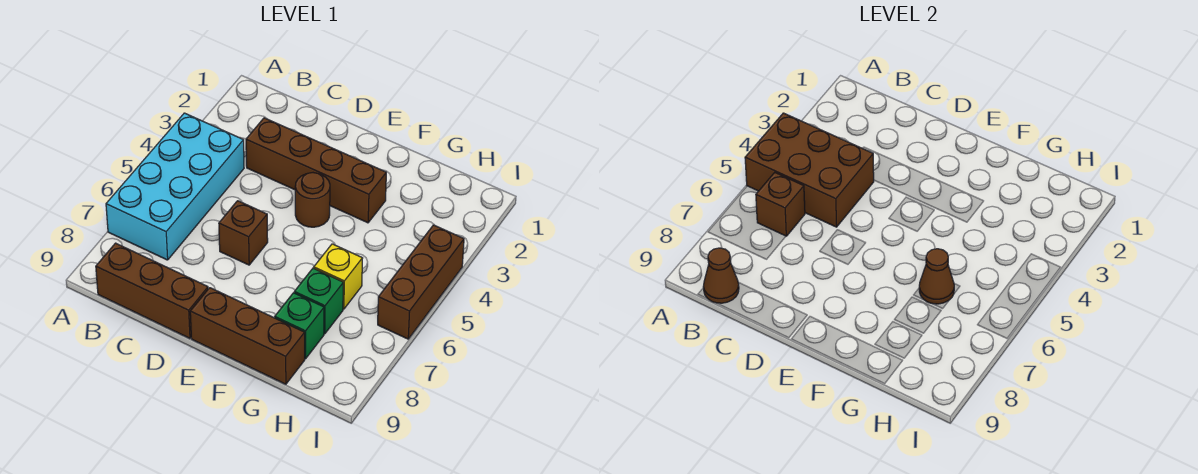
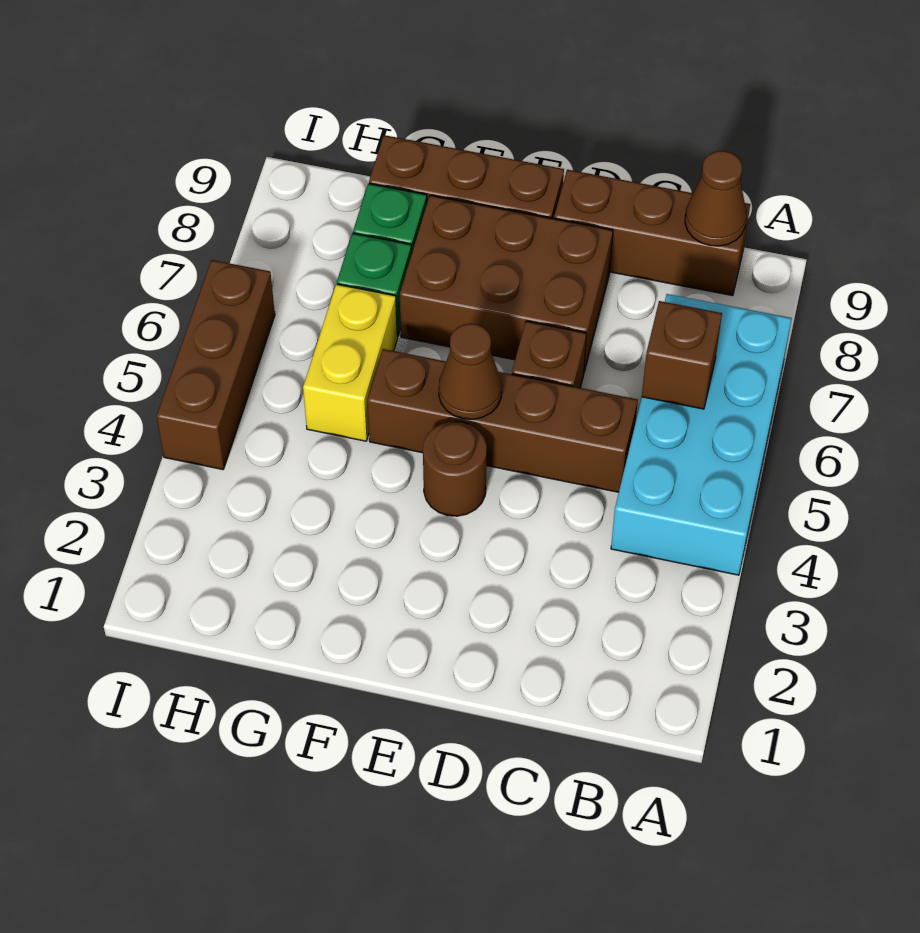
brown brick A4:C5 level 2 -> brown brick D7:F8 level 1
brown brick C3:F3 level 1 -> brown brick C5:F5 level 1
yellow brick G6 level 1 -> yellow brick G5:G6 level 1
brown cone G6 level 2 -> brown cone E5 level 2

